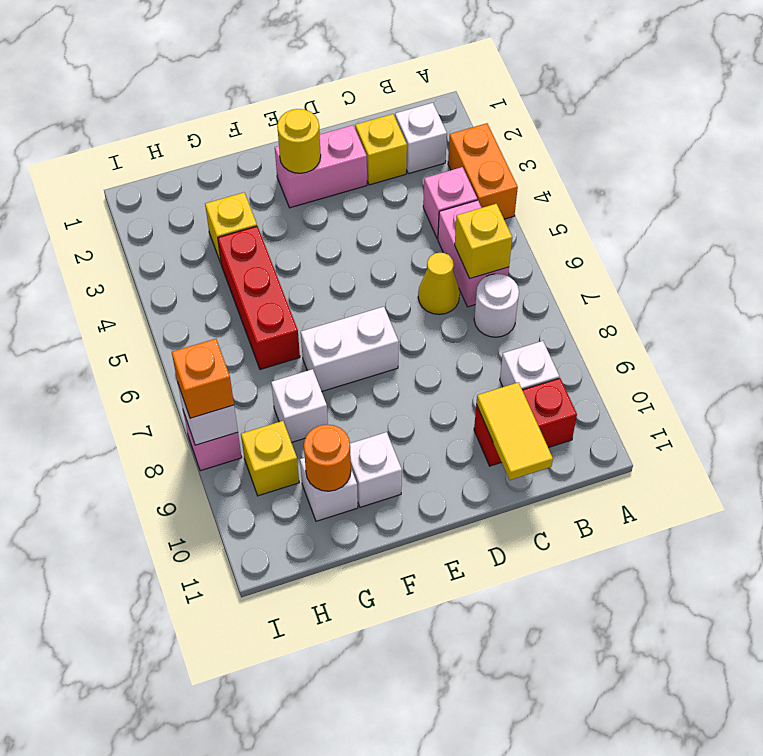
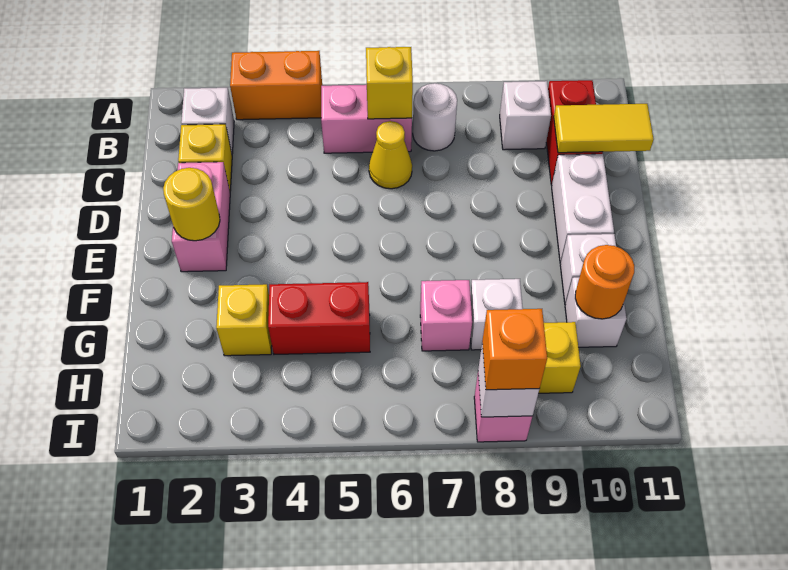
pink brick B4 level 1 -> pink brick G7 level 1
white brick E7:F7 level 1 -> white brick D10:E10 level 1
red brick G4:G6 level 1 -> red brick G4:G5 level 1

